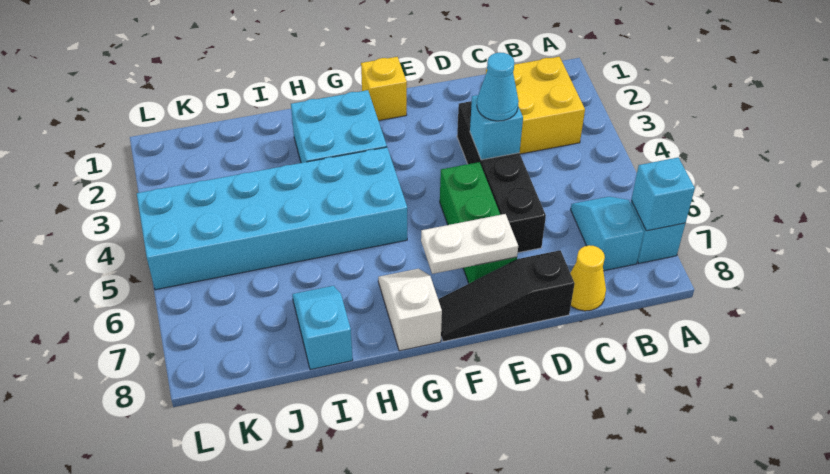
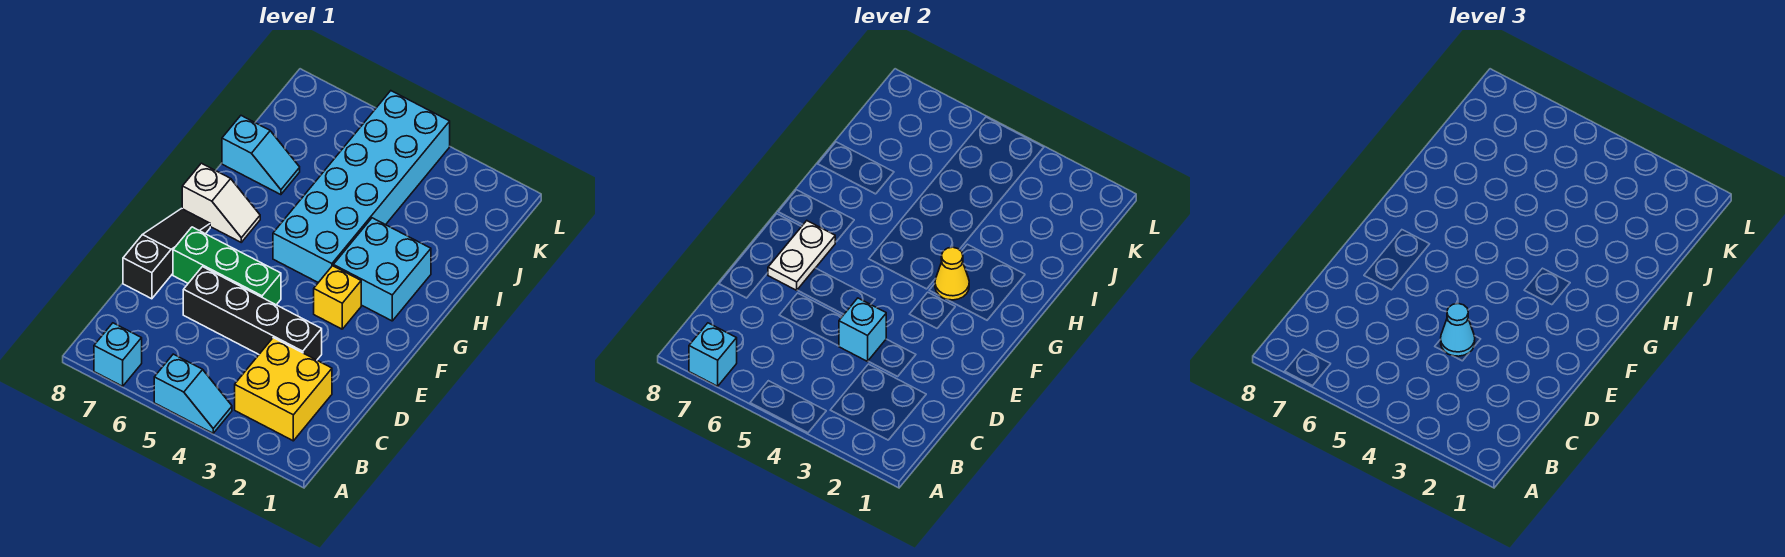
cyan slope B6:B7 level 1 top 7 -> cyan slope A4:A5 level 1 top 5
yellow cone C8 level 1 -> yellow cone G3 level 2
yellow brick F1 level 1 -> yellow brick F3 level 1

